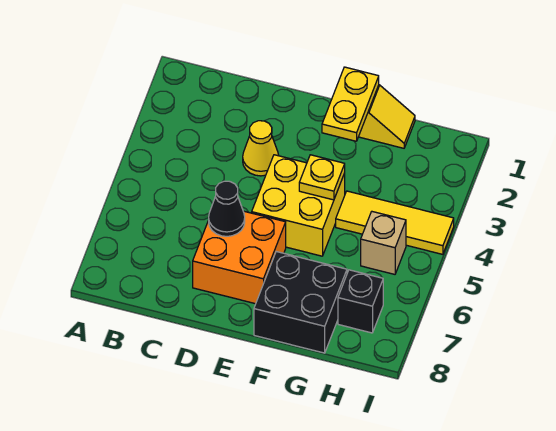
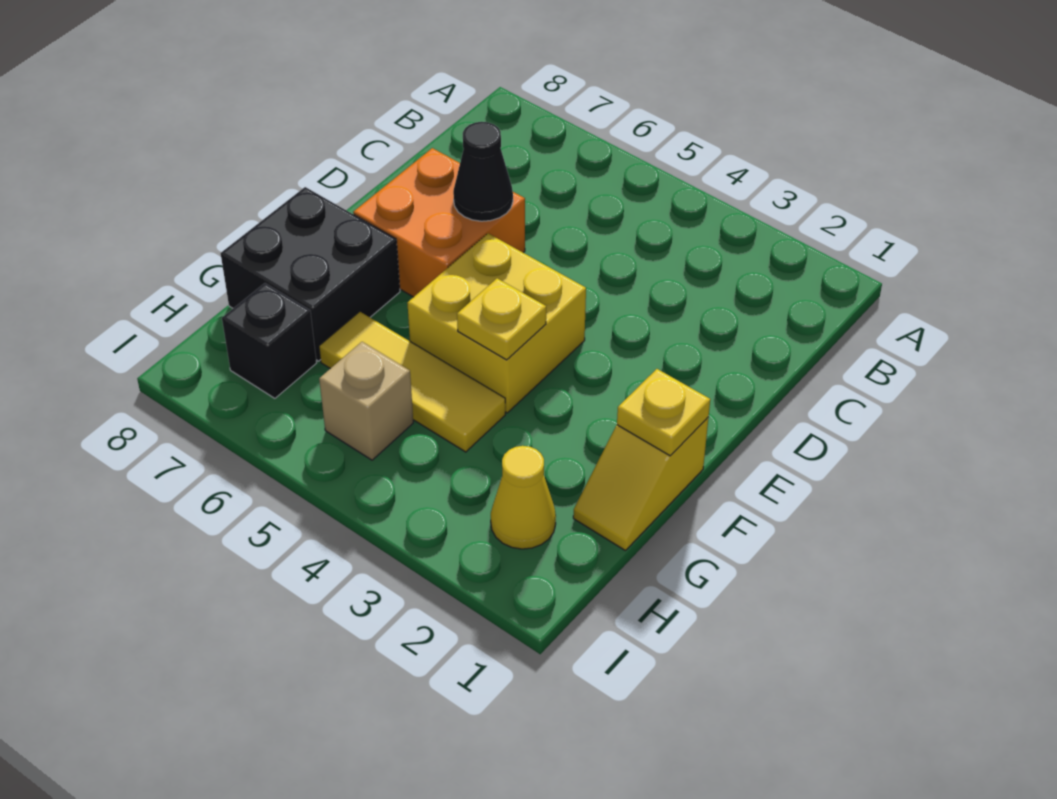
yellow cone D3 level 1 -> yellow cone H2 level 1
yellow plate F1:F2 level 2 -> yellow plate F1 level 2
yellow tile G4:I4 level 1 -> yellow tile G4:G6 level 1

